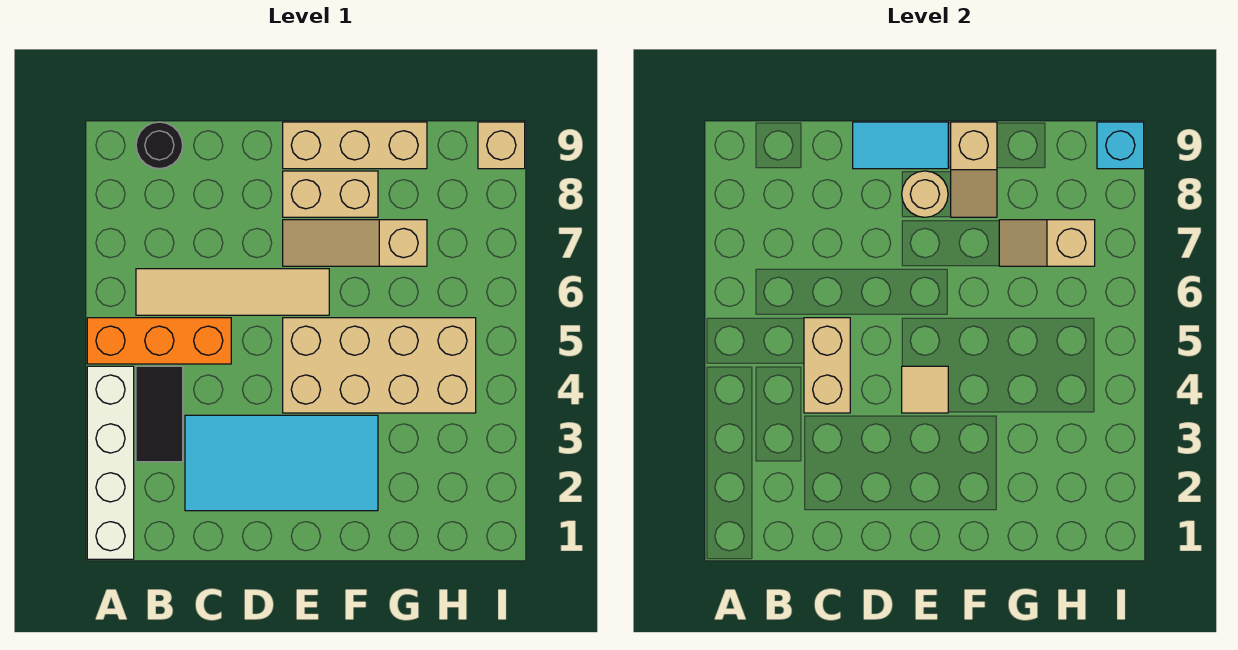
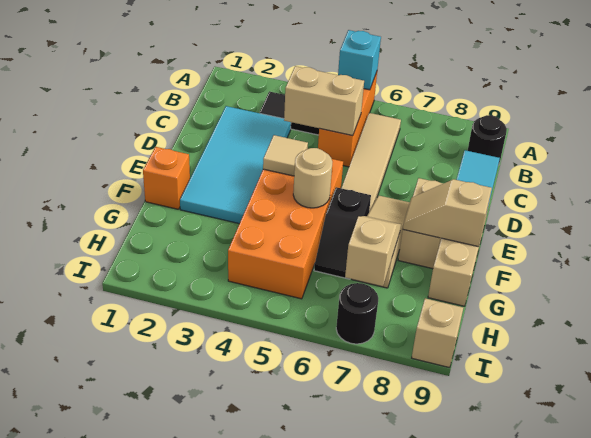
white brick A1:A4 level 1 -> none
tan brick E4:H5 level 1 -> orange brick E4:H5 level 1
tan round brick E8 level 2 -> tan round brick F5 level 2
none -> orange brick F1 level 1
none -> black slope F6:G6 level 1 top F
none -> black round brick I7 level 1
cyan brick I9 level 2 -> cyan brick A5 level 2

